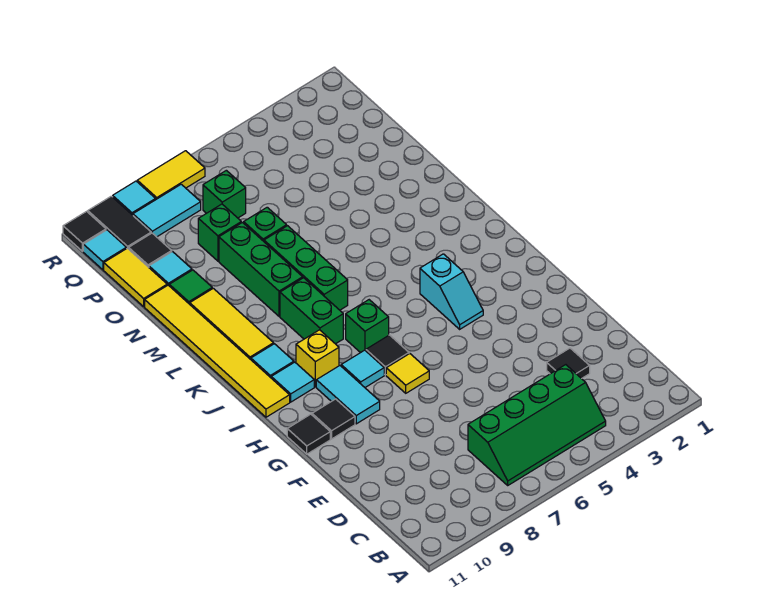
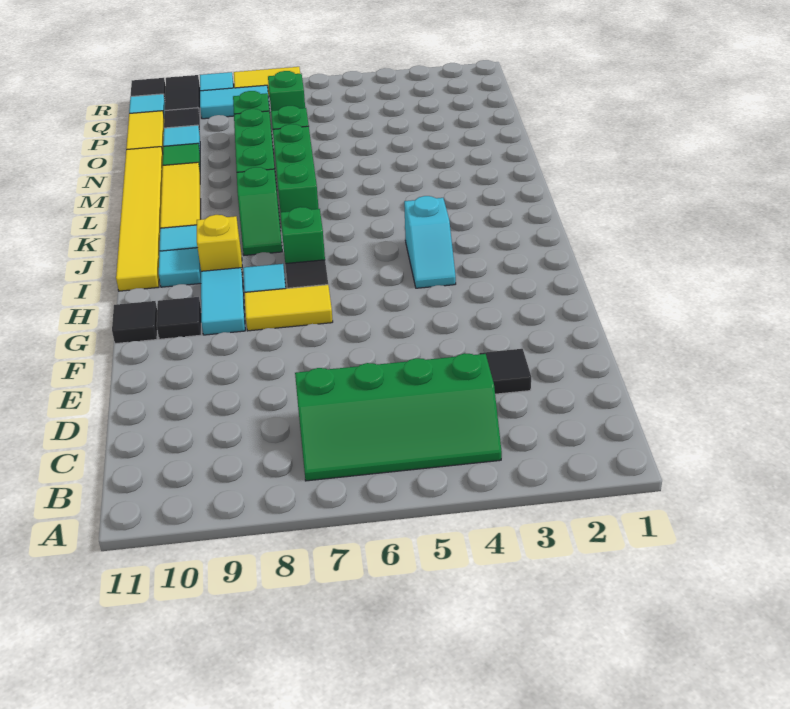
yellow tile G7 level 1 -> yellow tile G7:G8 level 1
green brick J8:K8 level 1 -> green slope J8:K8 level 1 top K

